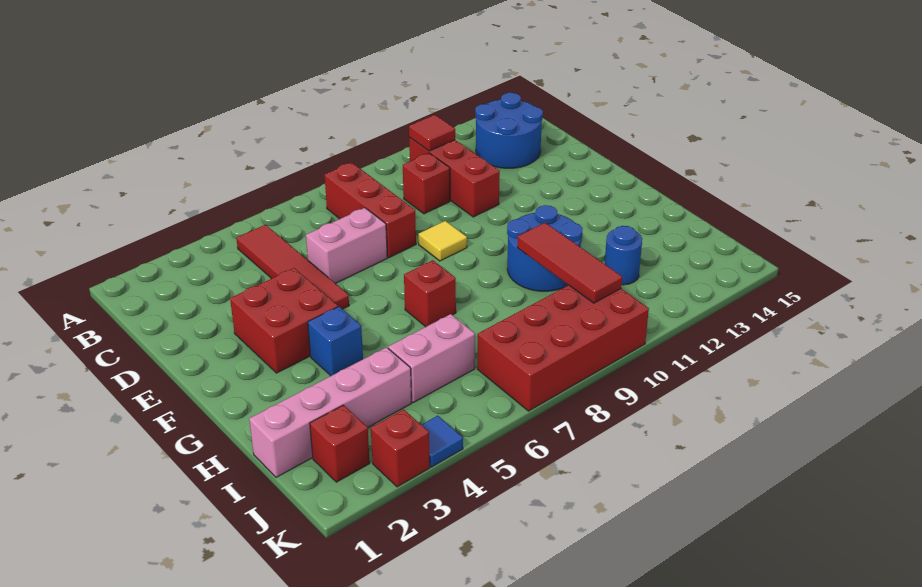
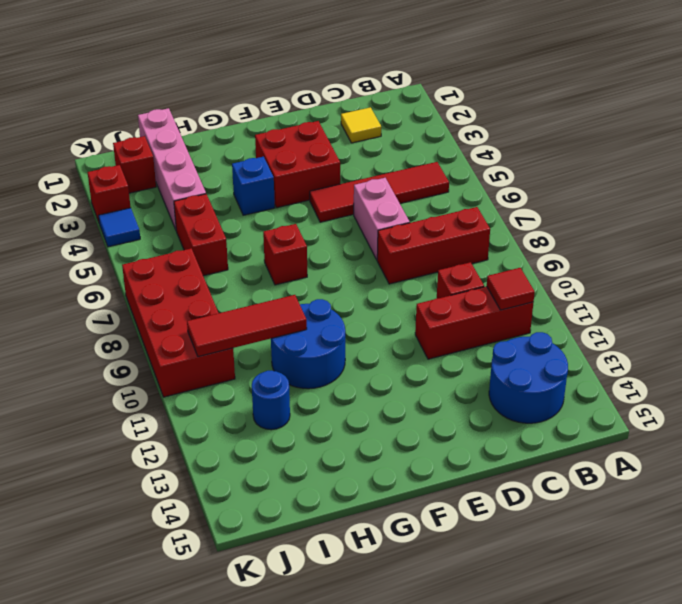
yellow tile E9 level 1 -> yellow tile C2 level 1
pink brick I5:I6 level 1 -> red brick I5:I6 level 1

